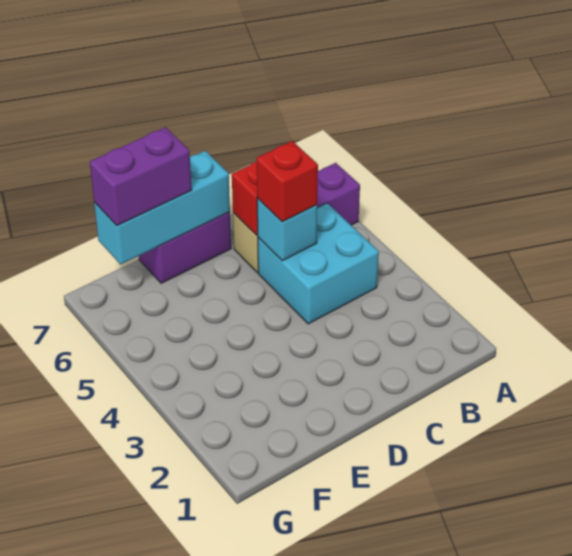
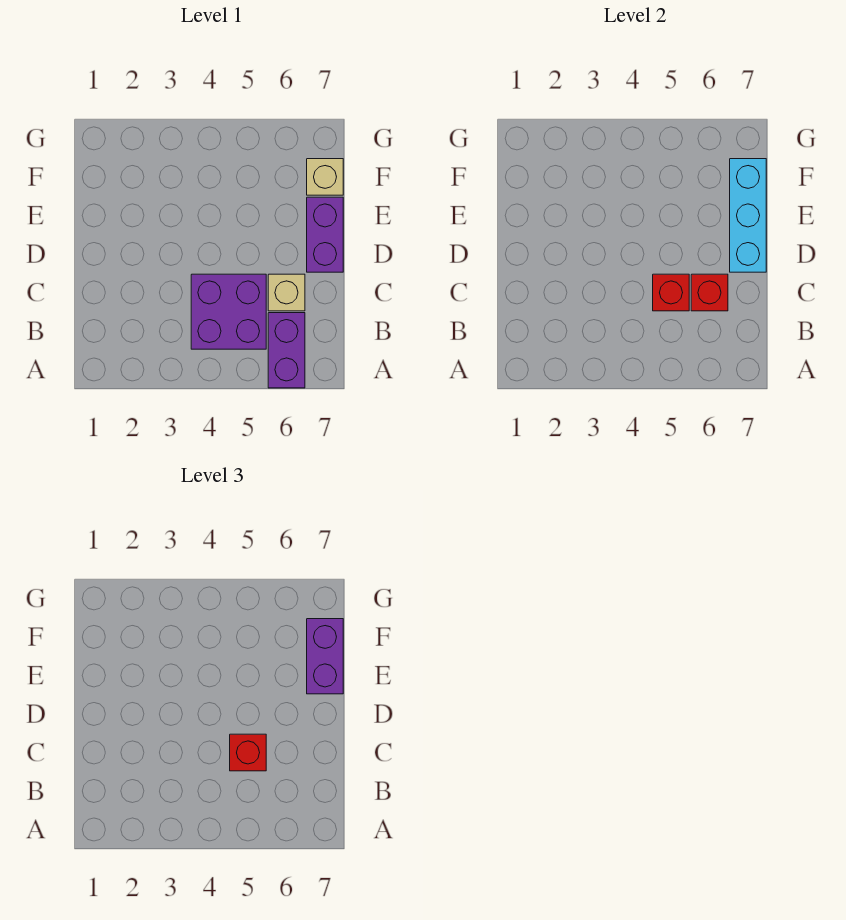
cyan brick B4:C5 level 1 -> purple brick B4:C5 level 1
cyan brick C5 level 2 -> red brick C5 level 2
none -> tan brick F7 level 1

